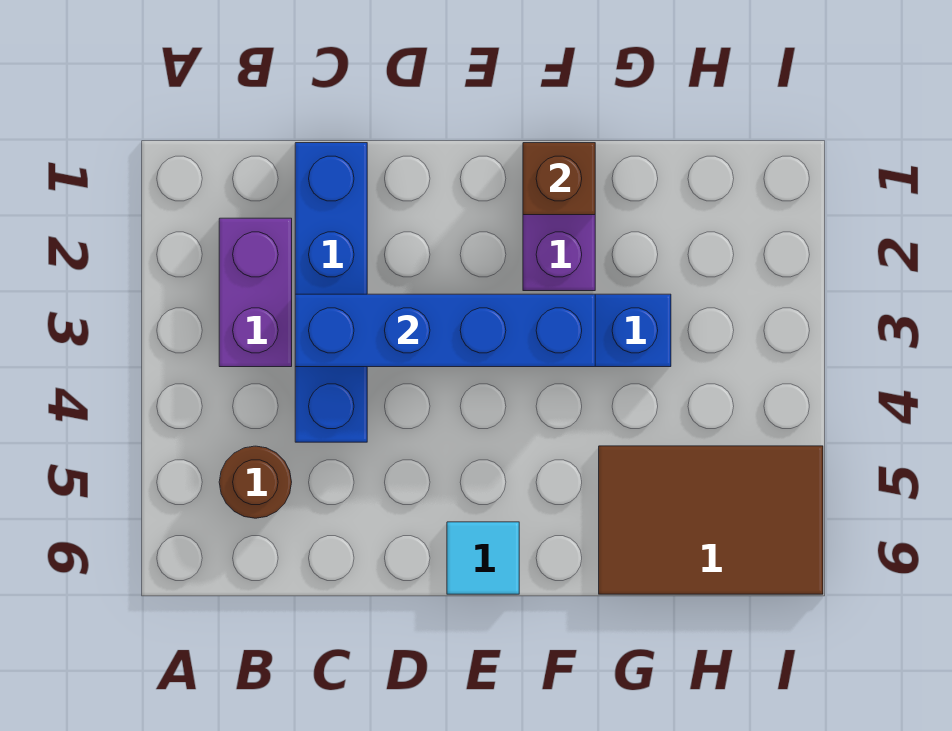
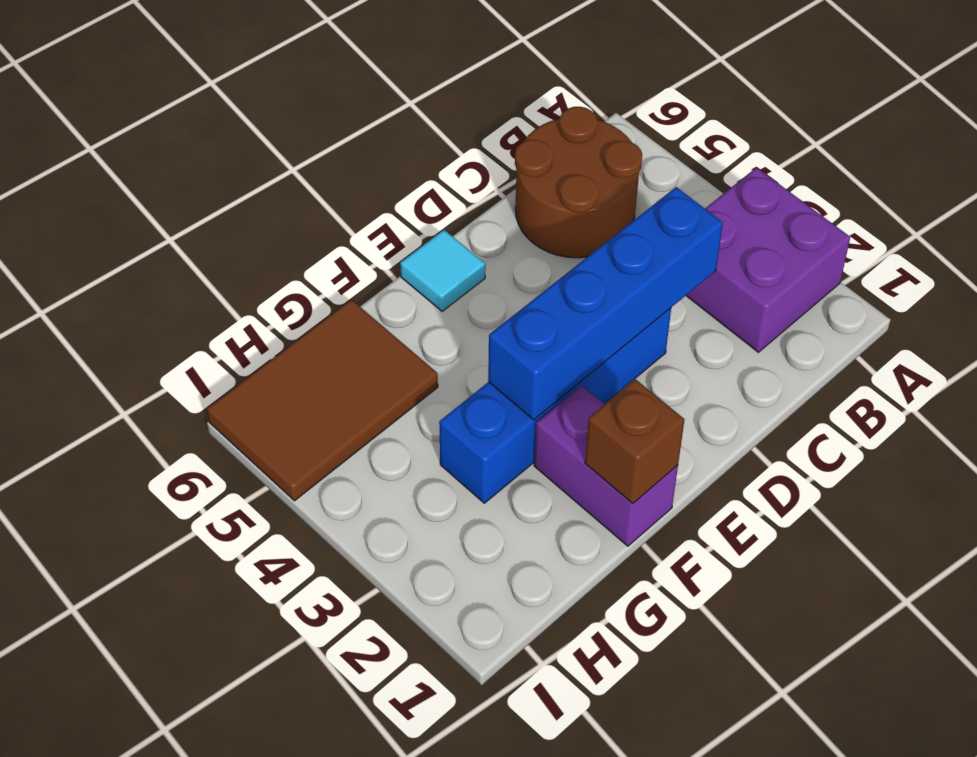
purple brick B2:B3 level 1 -> purple brick A2:B3 level 1
brown round brick B5 level 1 -> brown round brick B5:C6 level 1
blue brick C1:C4 level 1 -> none

